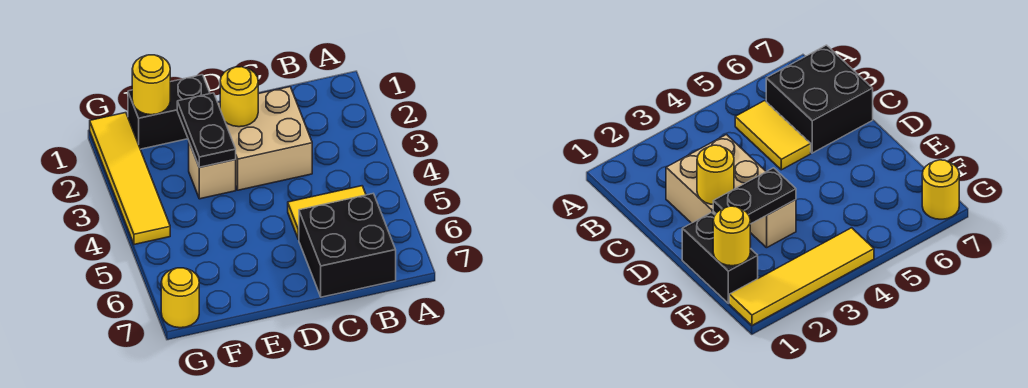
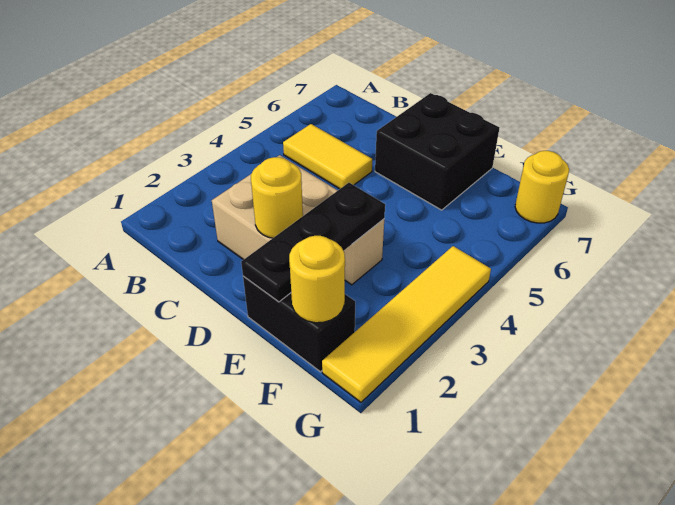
black brick B6:C7 level 1 -> black brick D6:E7 level 1
black plate E2:E3 level 2 -> black plate E1:E3 level 2

